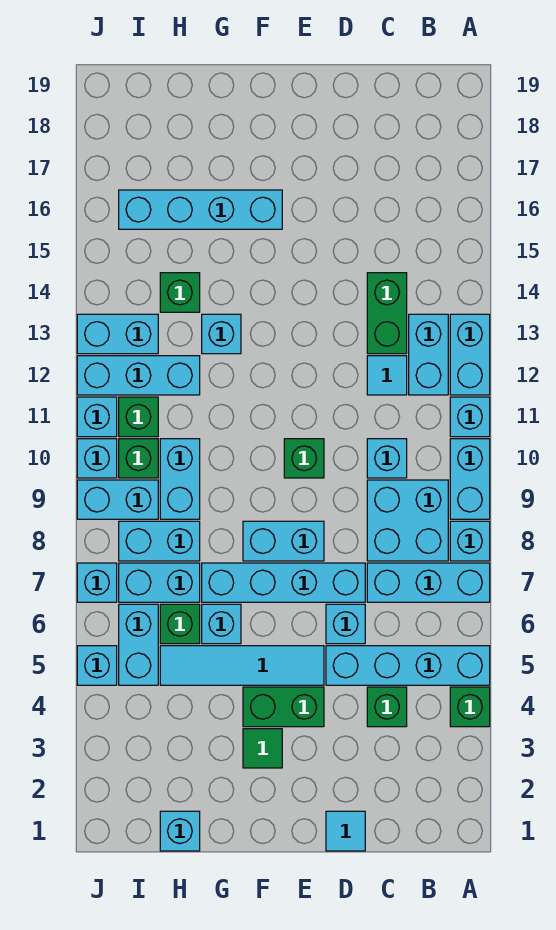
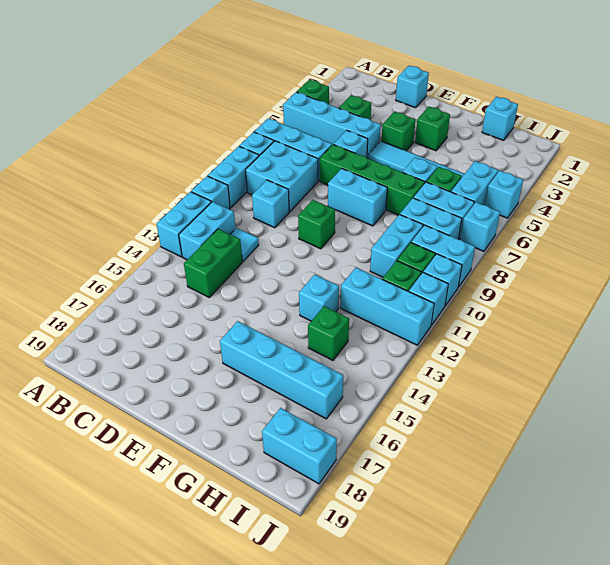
cyan tile D1 level 1 -> cyan brick D1 level 1
cyan brick D7:G7 level 1 -> green brick D7:G7 level 1
green brick E4:F4 level 1 -> green brick E4 level 1
green tile F3 level 1 -> green brick F3 level 1
cyan brick I13:J13 level 1 -> cyan brick I18:J18 level 1

